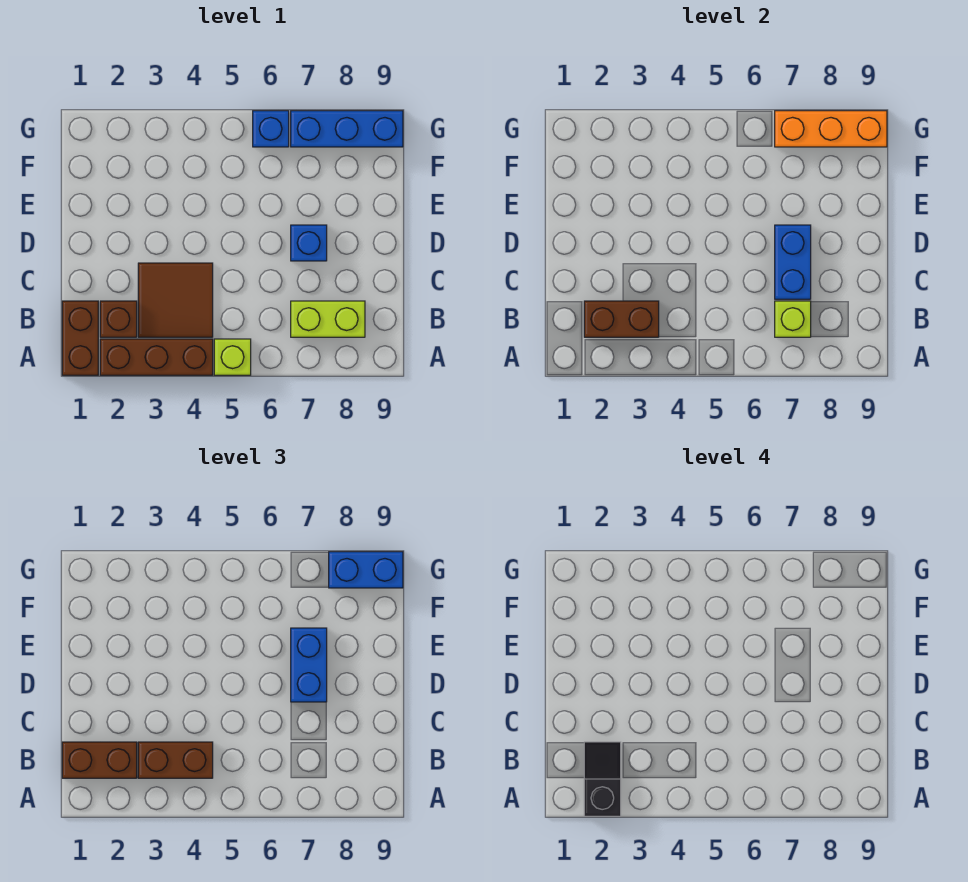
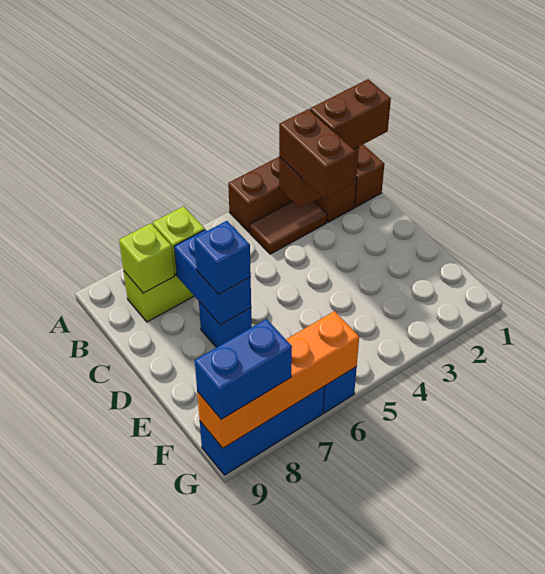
black slope A2:B2 level 4 top A -> none
lime brick A5 level 1 -> lime brick B8 level 2
brown tile B3:C4 level 1 -> brown tile B3:B4 level 1
brown brick B3:B4 level 3 -> brown brick B3:C3 level 3
blue brick D7:E7 level 3 -> blue brick D7 level 3
orange brick G7:G9 level 2 -> orange brick G6:G9 level 2

